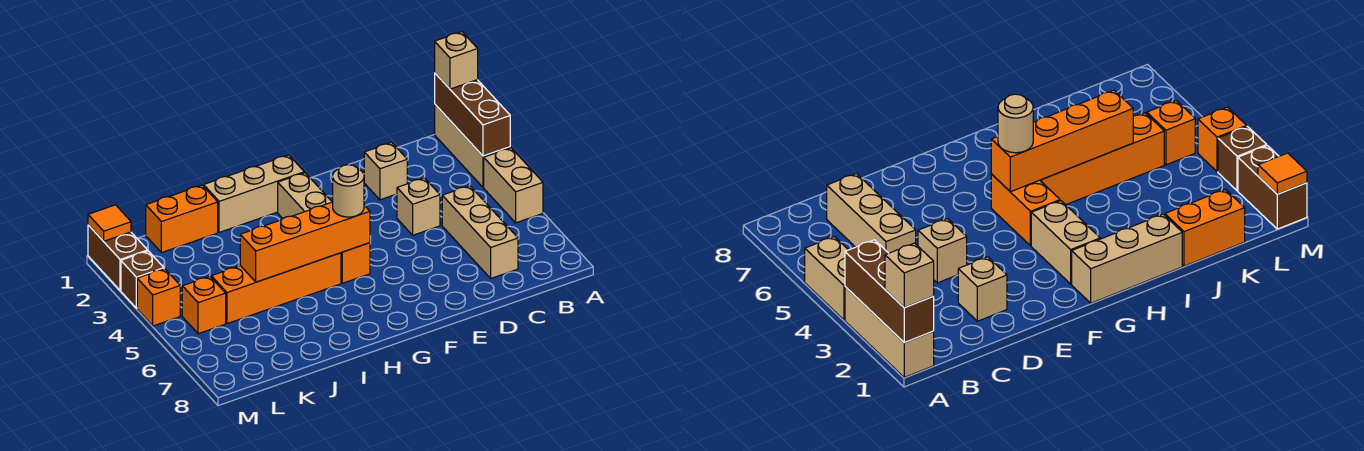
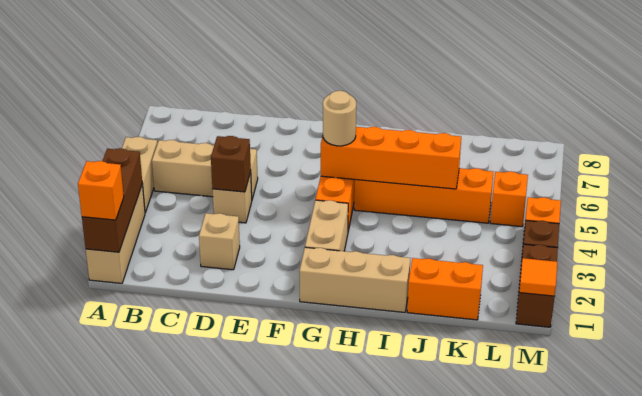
tan brick A1 level 3 -> orange brick A1 level 3
tan brick C5:C7 level 1 -> tan brick B5:D5 level 1
none -> brown brick D4 level 2

